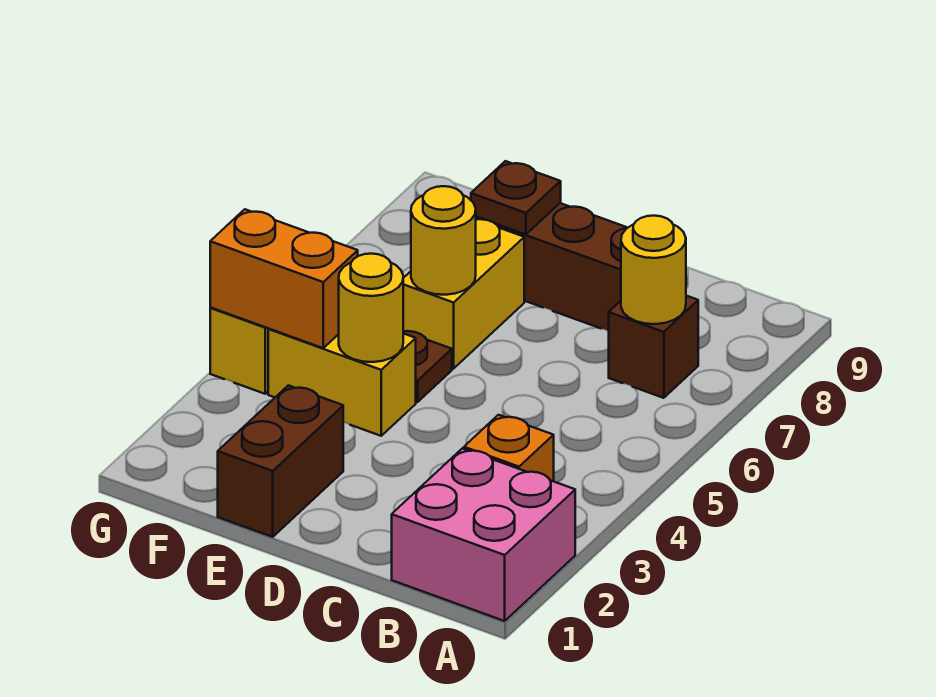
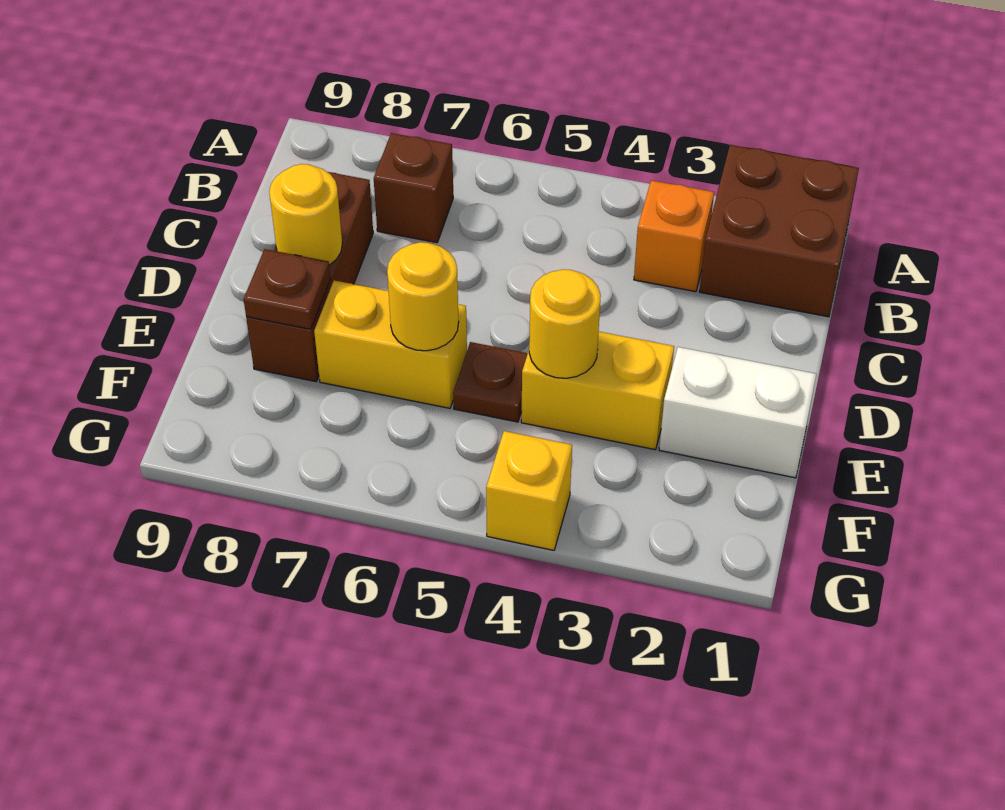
pink brick A1:B2 level 1 -> brown brick A1:B2 level 1
yellow round brick B7 level 2 -> yellow round brick D8 level 2
brown brick E1:E2 level 1 -> white brick E1:E2 level 1
yellow brick E4:F4 level 1 -> yellow brick E3:E4 level 1
orange brick F4:G4 level 2 -> none

